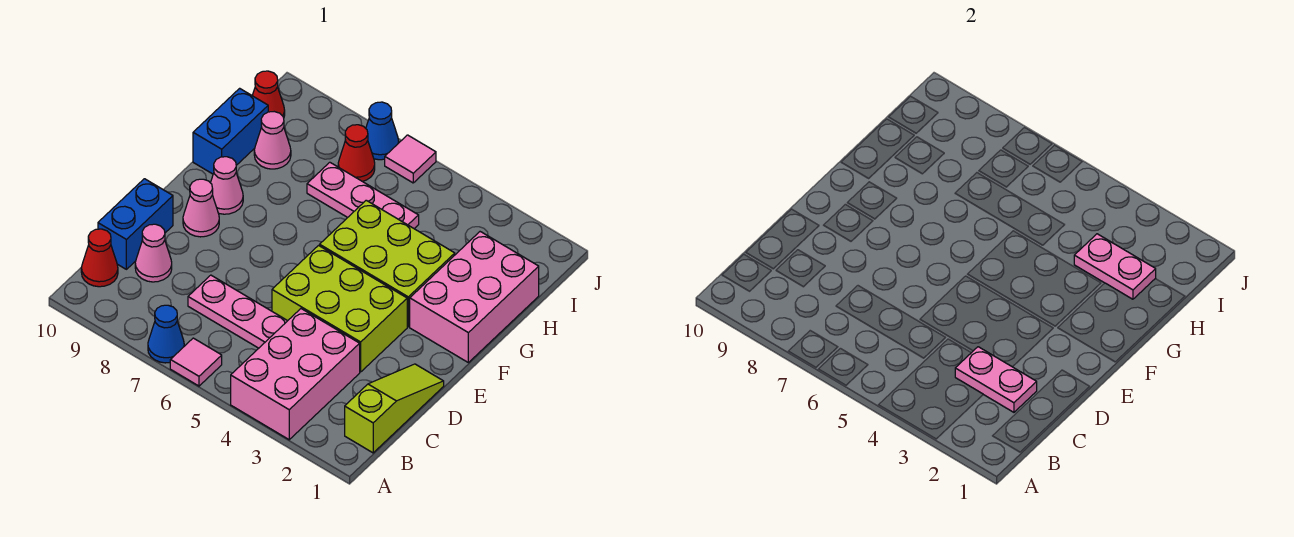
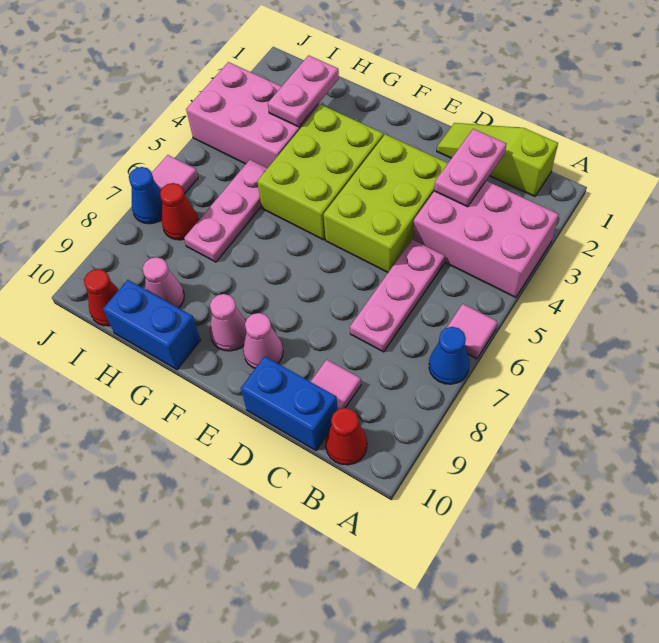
pink cone C9 level 1 -> pink tile C9 level 1
pink brick F1:H2 level 1 -> pink brick H3:J4 level 1

